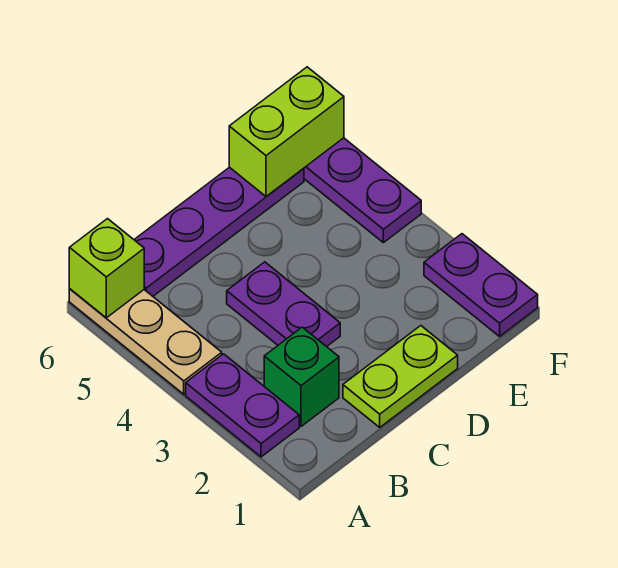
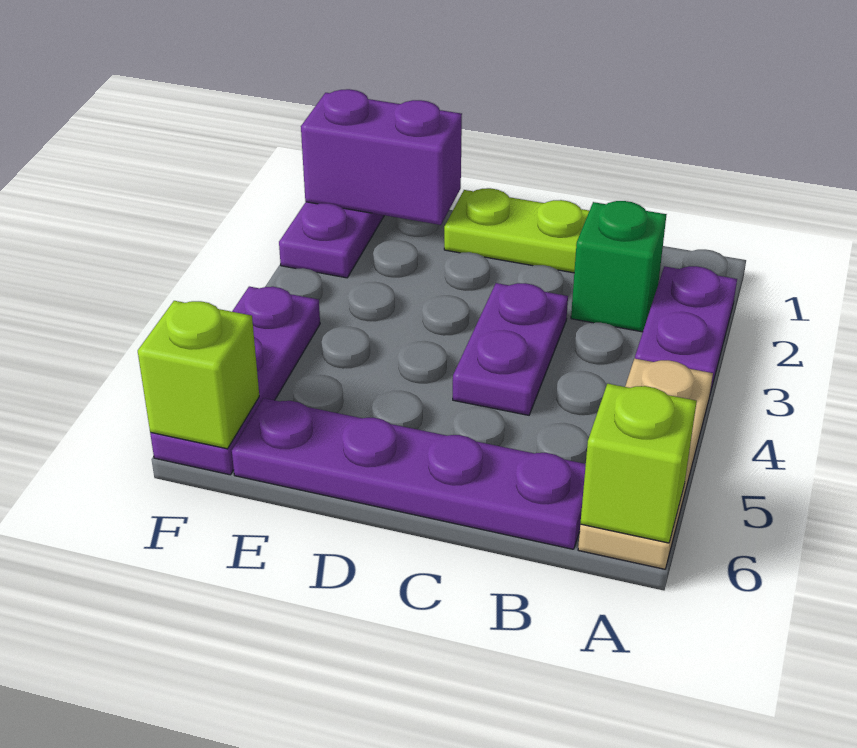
none -> purple brick E1:F1 level 2
lime brick E6:F6 level 2 -> lime brick F6 level 2

